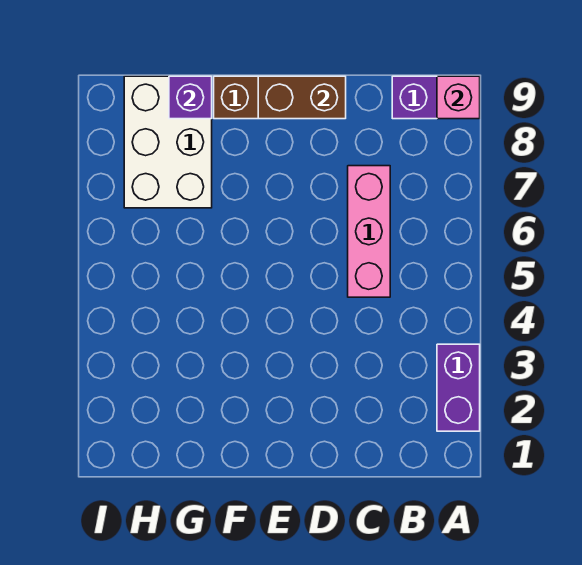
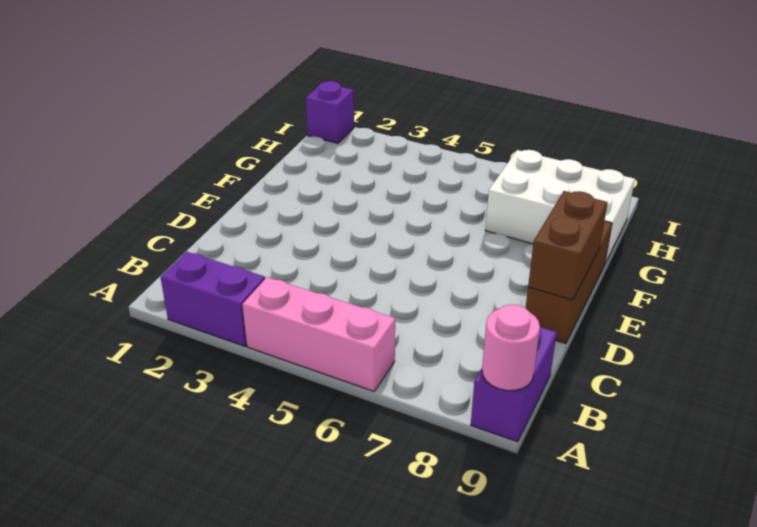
pink brick A9 level 2 -> pink round brick A9 level 2
pink brick C5:C7 level 1 -> pink brick A4:A6 level 1
purple brick G9 level 2 -> purple brick I1 level 1

